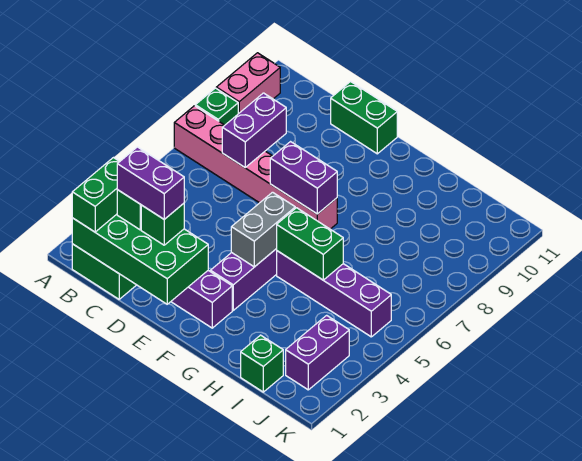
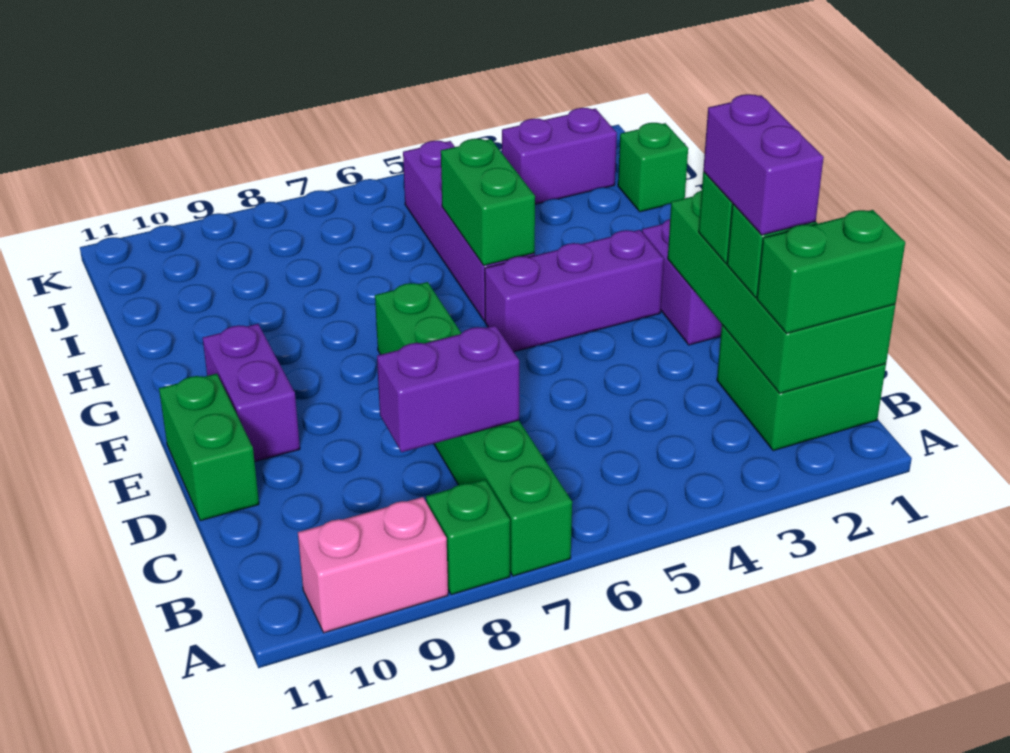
pink brick A7:F7 level 1 -> green brick A7:F7 level 1
purple brick E7:F7 level 2 -> purple brick E10:F10 level 1
grey brick F4:F5 level 2 -> none

